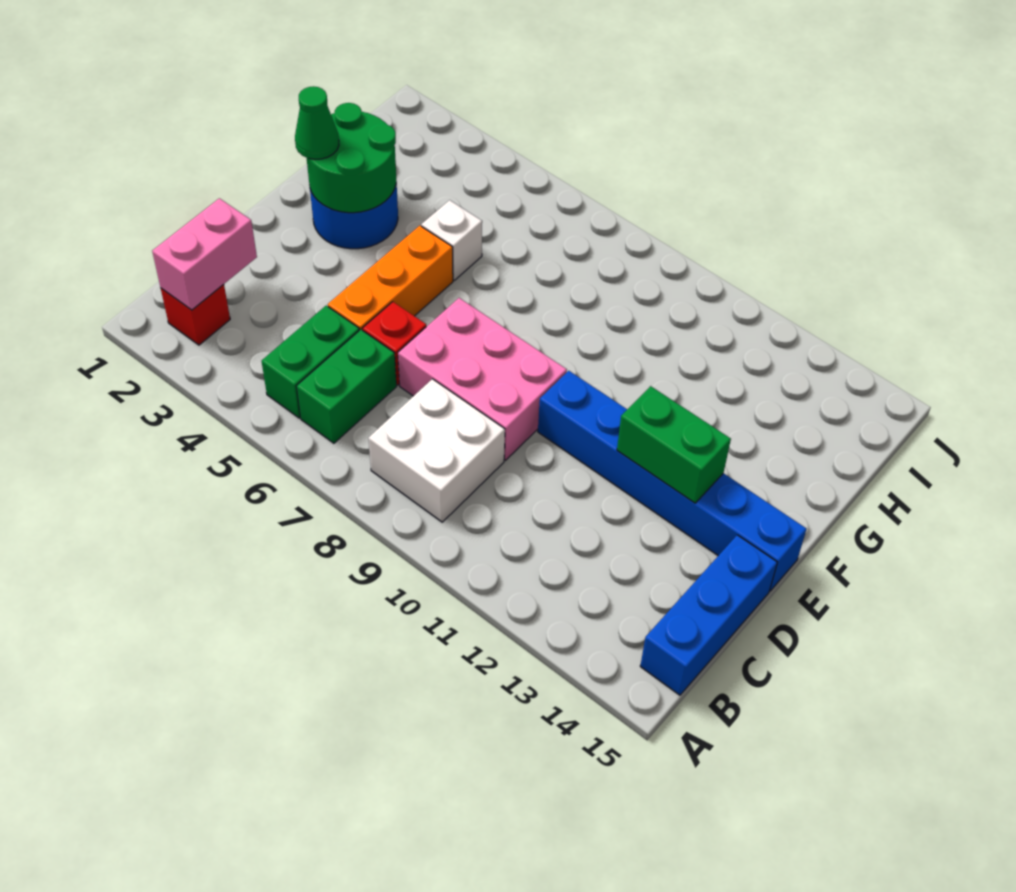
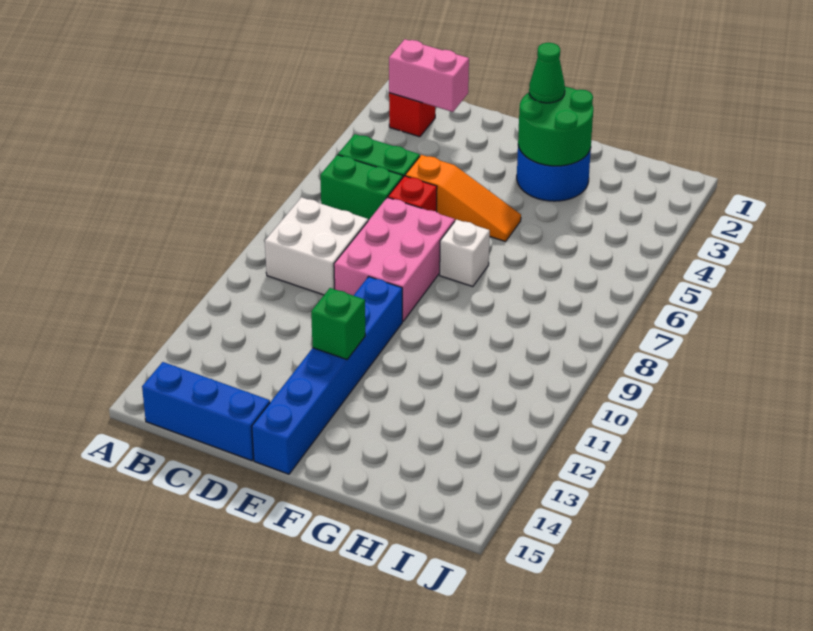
orange brick D5:F5 level 1 -> orange slope D5:F5 level 1 top D
green brick E12:E13 level 2 -> green brick E12 level 2
white brick G5 level 1 -> white brick F7 level 1

